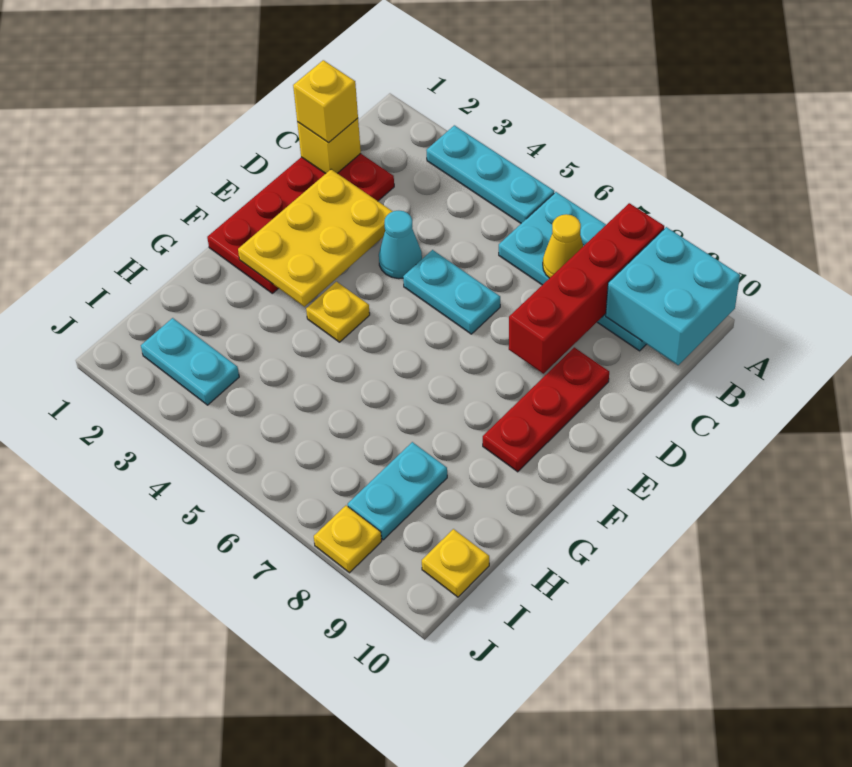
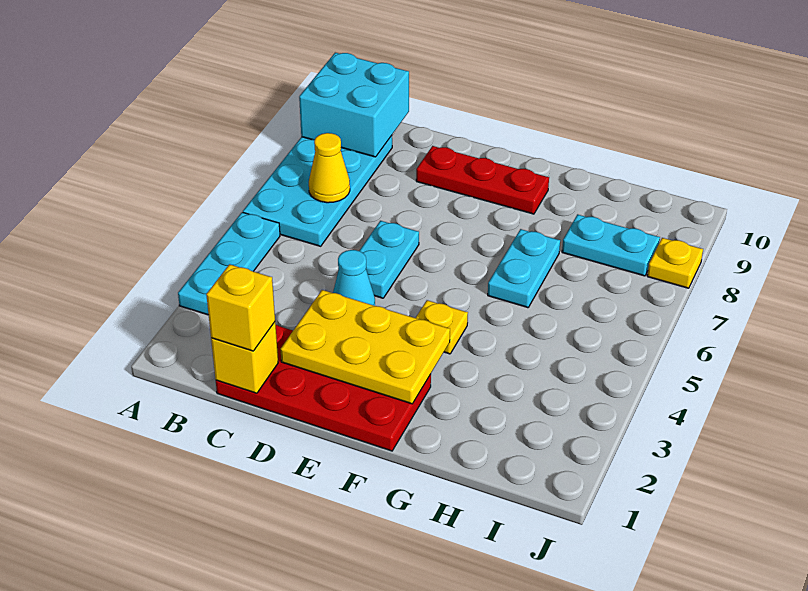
red brick A8:D8 level 2 -> none
cyan plate I2:I3 level 1 -> cyan plate G6:G7 level 1
yellow plate I10 level 1 -> none

